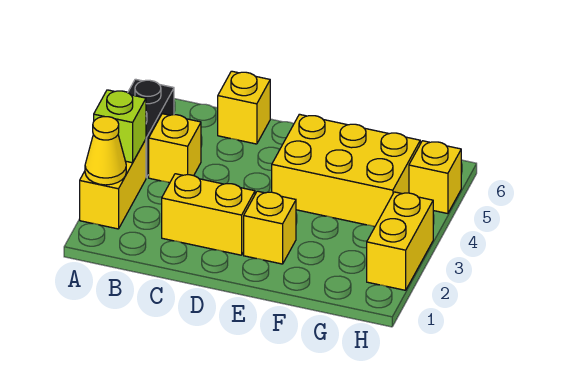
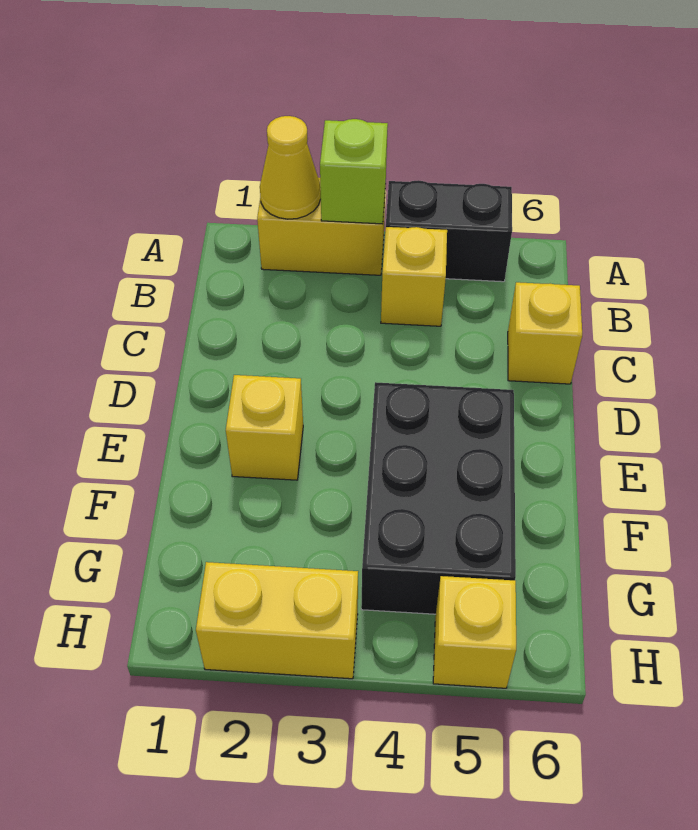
yellow brick C2:D2 level 1 -> none
yellow brick E4:G5 level 1 -> black brick E4:G5 level 1

